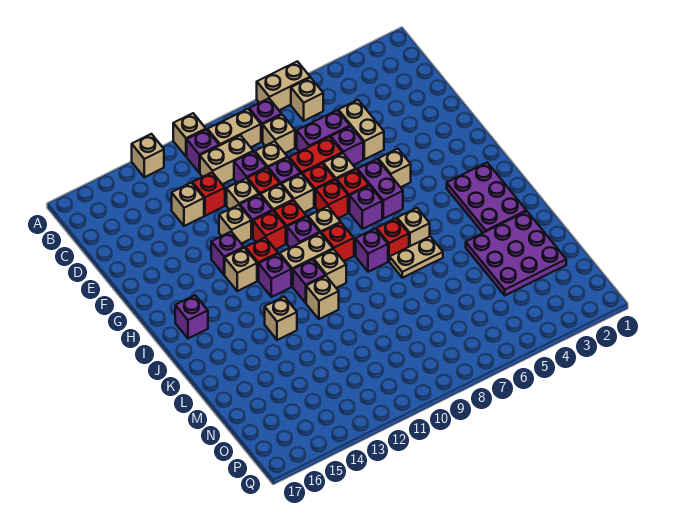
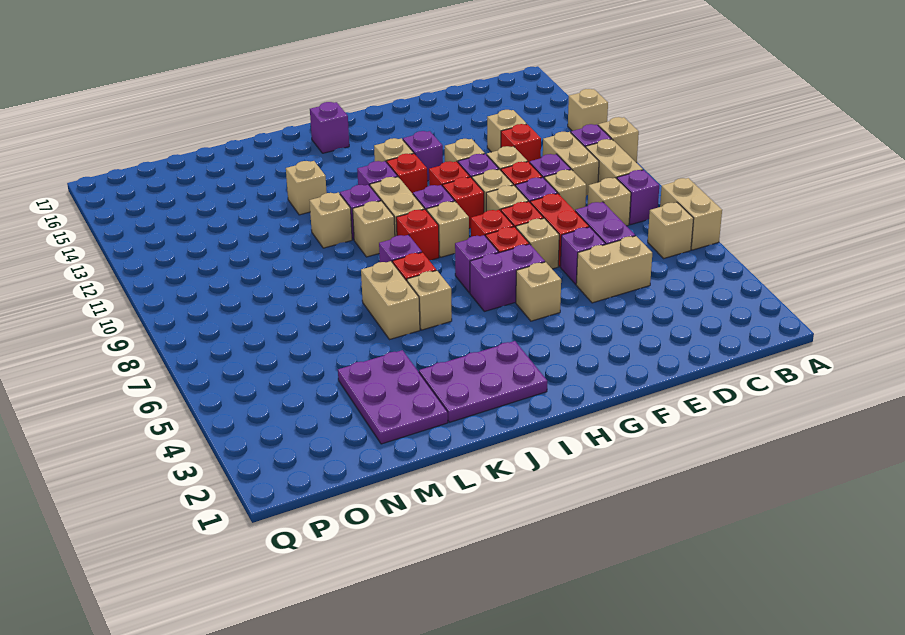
tan plate K6:K7 level 1 -> tan brick K6:K7 level 1
purple plate L2:N4 level 1 -> purple plate L2:M4 level 1

